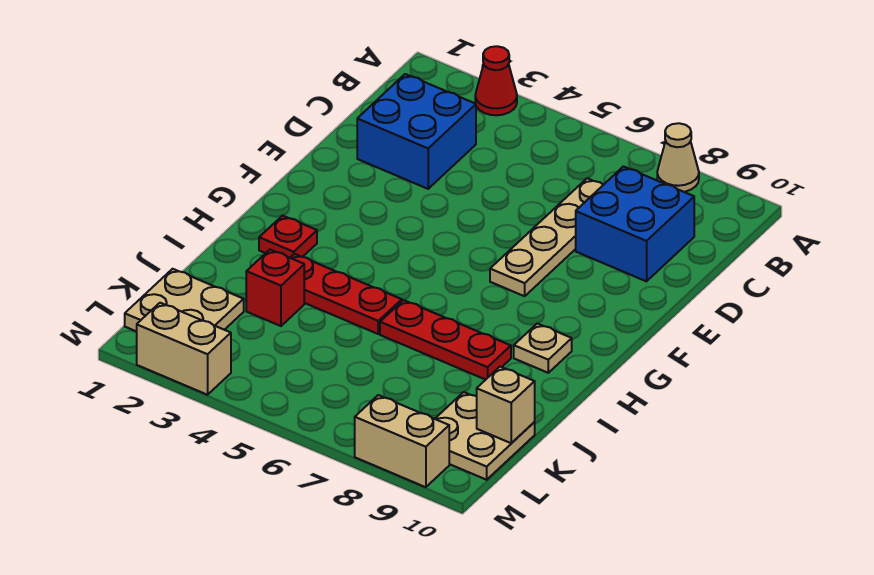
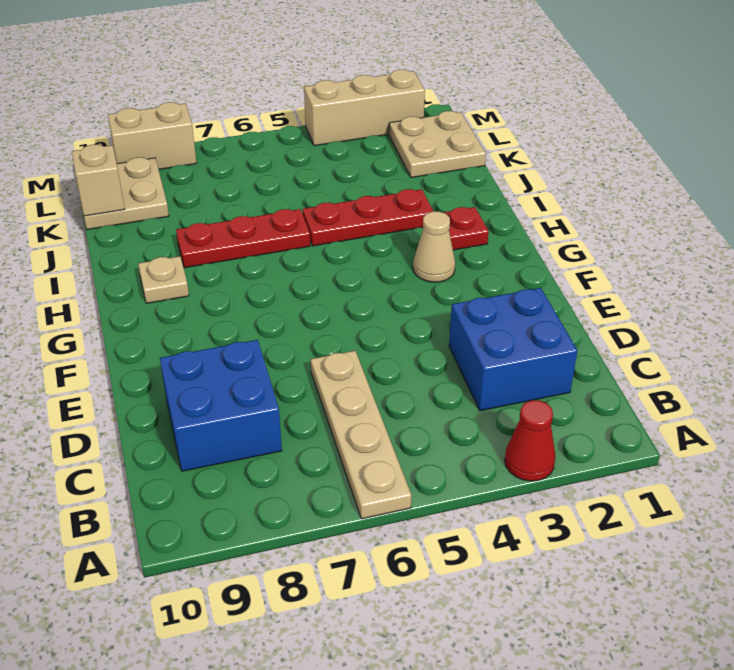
tan cone A8 level 1 -> tan cone G3 level 1
tan plate C7:F7 level 1 -> tan plate A6:D6 level 1
red brick J3 level 1 -> none
tan brick M2:M3 level 1 -> tan brick M2:M4 level 1

